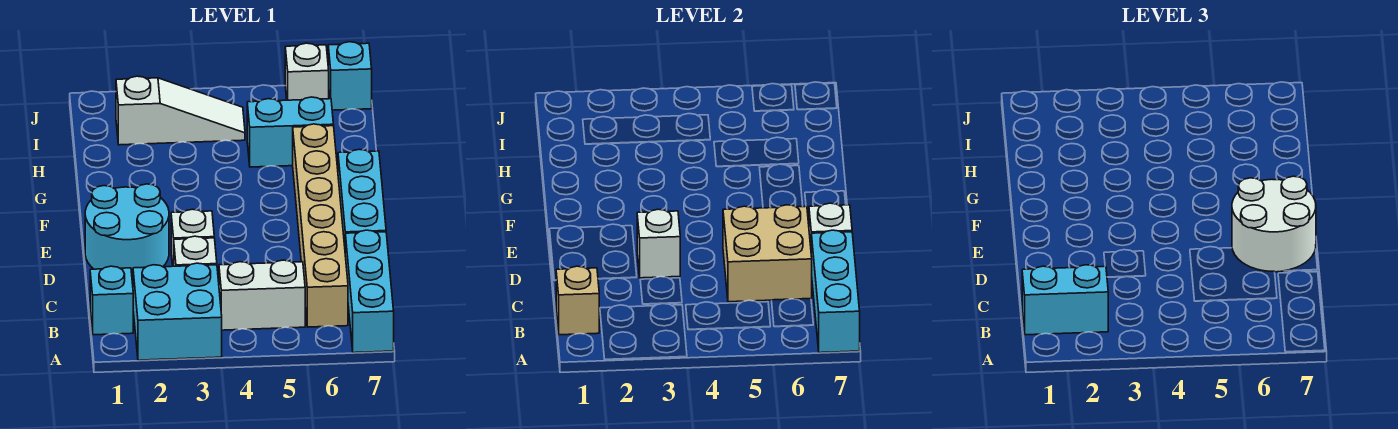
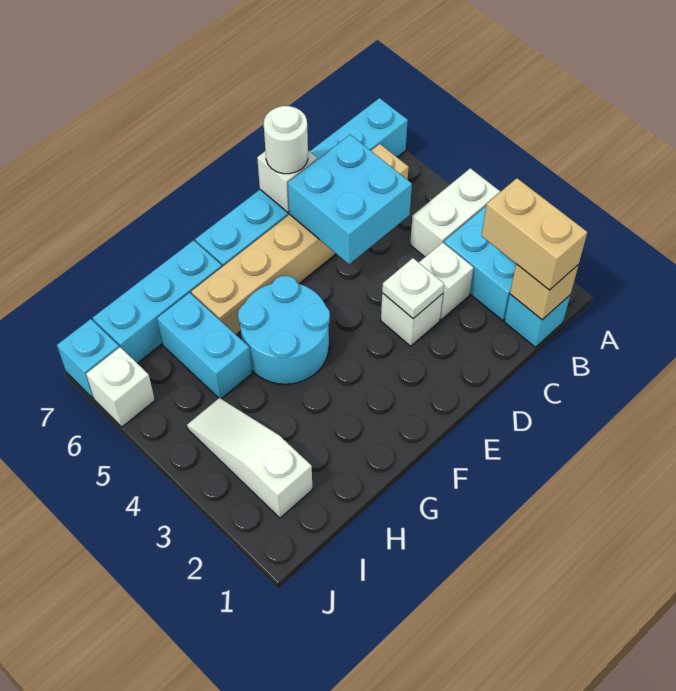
cyan brick A7:C7 level 2 -> cyan brick G7:I7 level 1
cyan brick B1:B2 level 3 -> tan brick B1:B2 level 3
white brick B4:B5 level 1 -> white brick A4:B4 level 1
tan brick C5:D6 level 2 -> cyan brick C5:D6 level 2
cyan round brick D1:E2 level 1 -> cyan round brick F4:G5 level 1
white brick D3 level 2 -> white plate D3 level 2
white round brick D6:E7 level 3 -> white round brick D7 level 3

